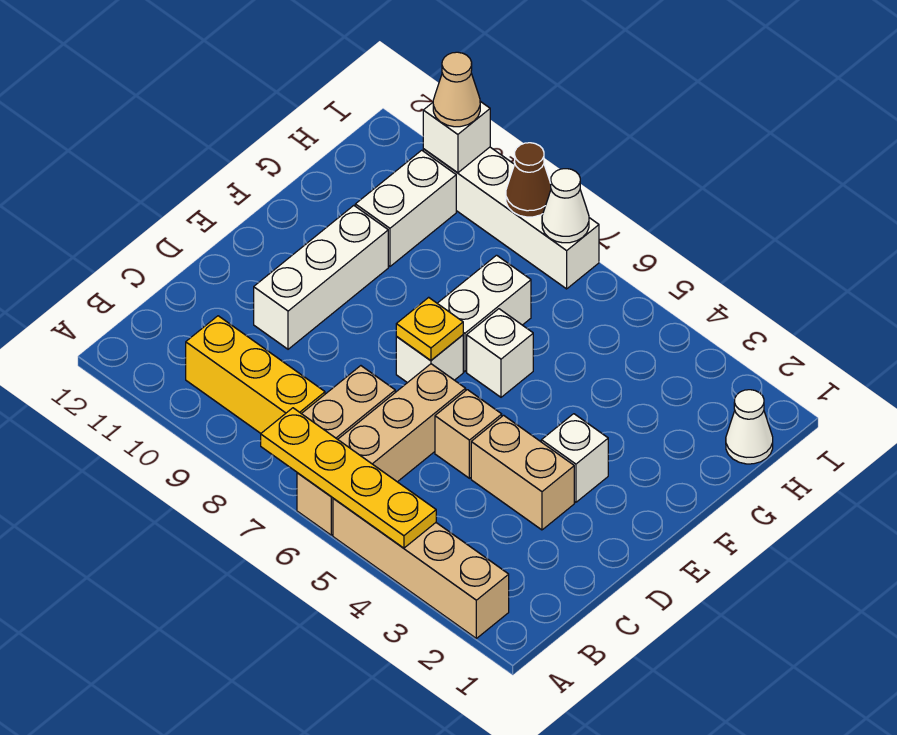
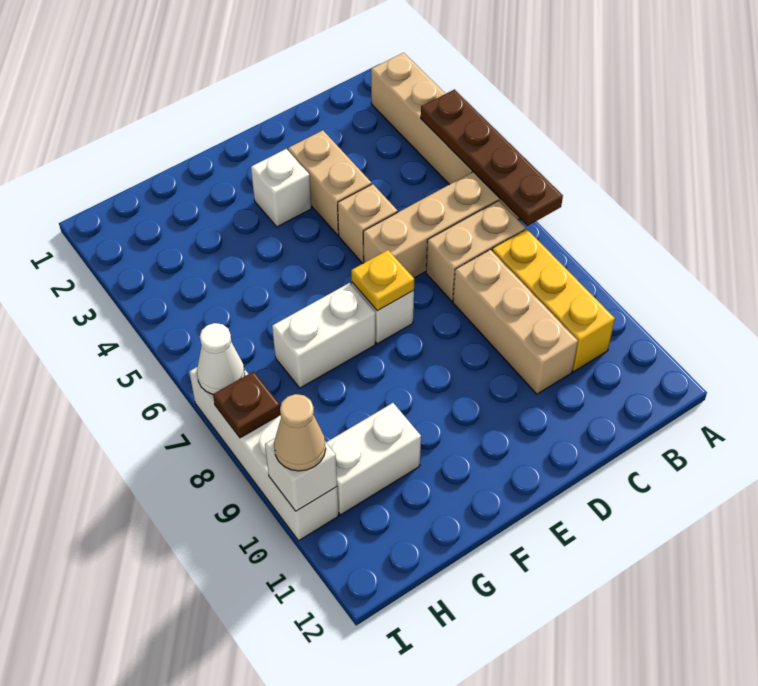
yellow plate A4:A7 level 2 -> brown plate A4:A7 level 2
none -> tan brick C8:C10 level 1
white brick D10:F10 level 1 -> none
white brick F6 level 1 -> none
white cone H1 level 1 -> none
brown cone I8 level 2 -> brown plate I8 level 2

